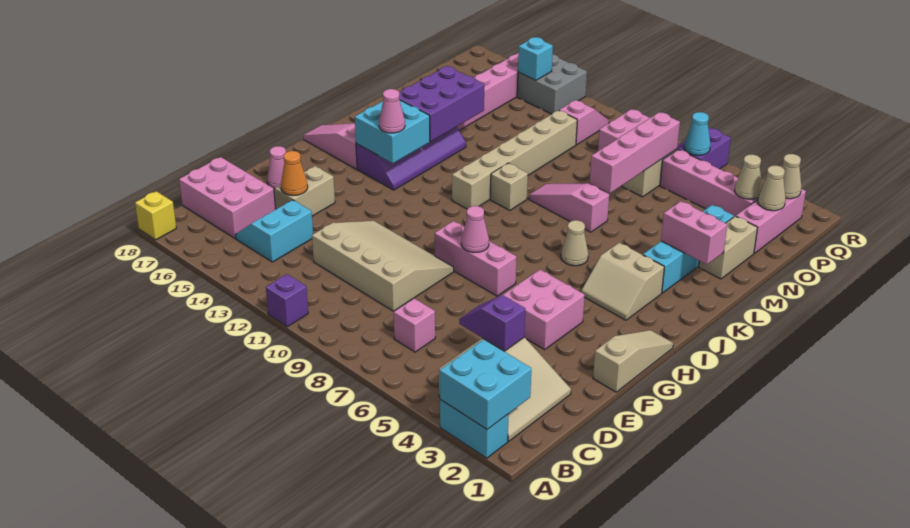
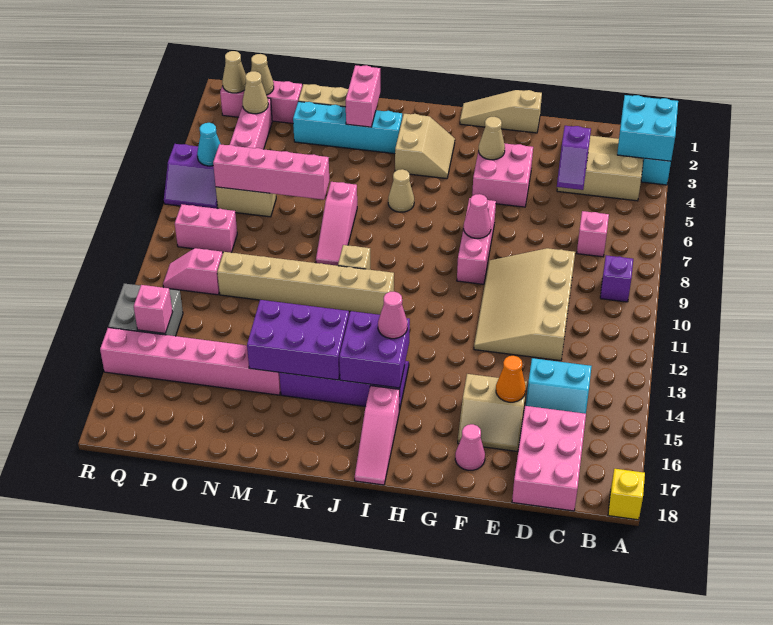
purple brick A11 level 1 -> purple brick B9 level 1
none -> tan cone G4 level 2
cyan brick I14:J15 level 2 -> purple brick I14:J15 level 2
cyan brick Q14 level 2 -> pink brick Q14 level 2

